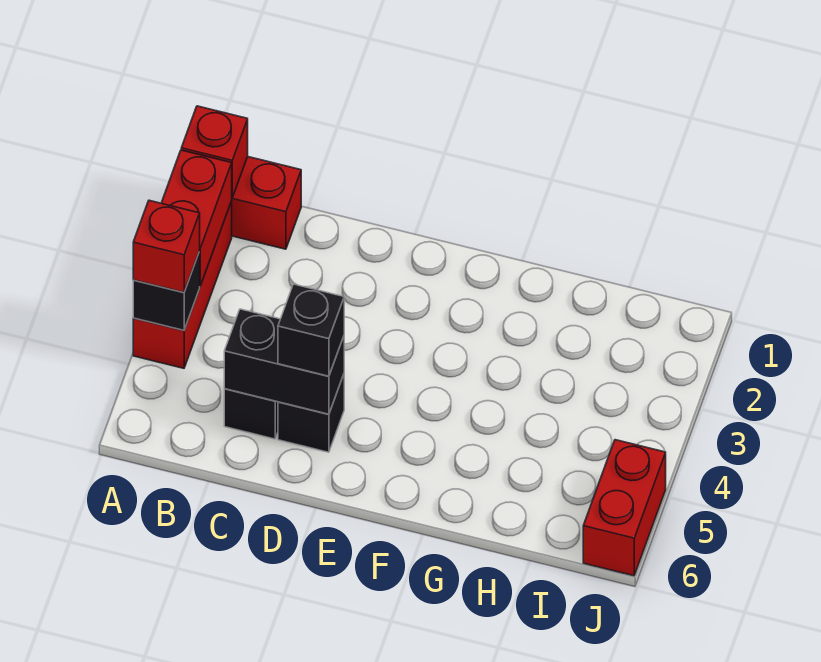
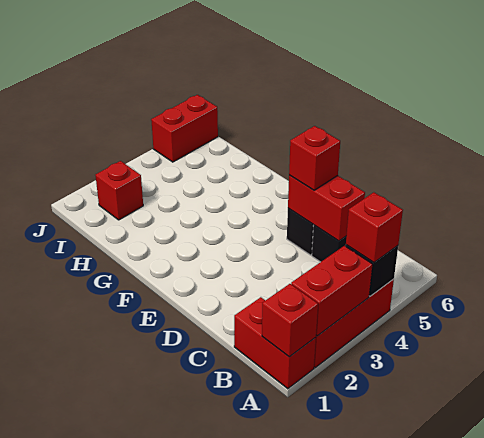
black brick C5:D5 level 2 -> red brick C5:D5 level 2
black brick D5 level 3 -> red brick D5 level 3
none -> red brick I2 level 1

